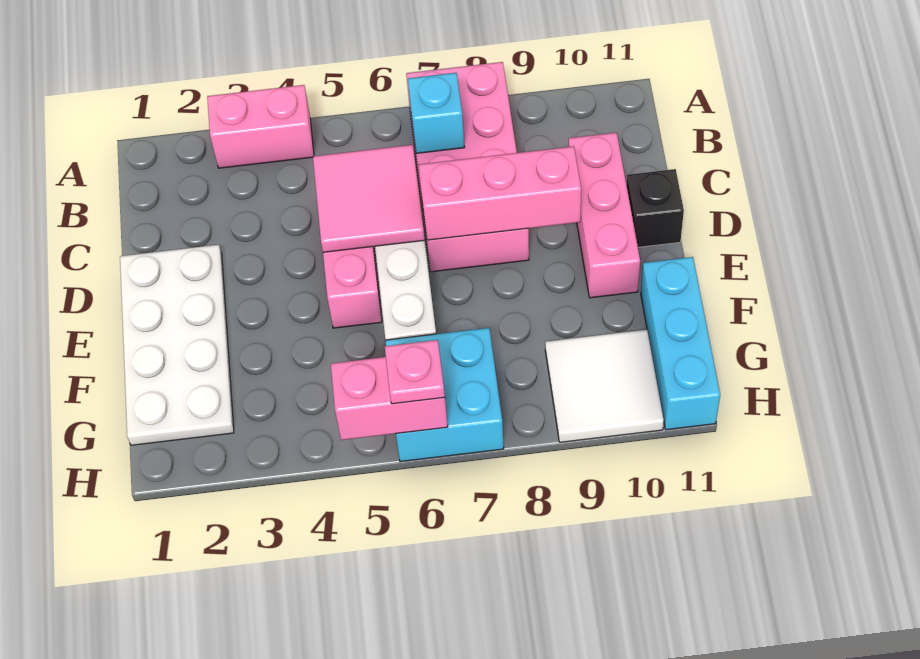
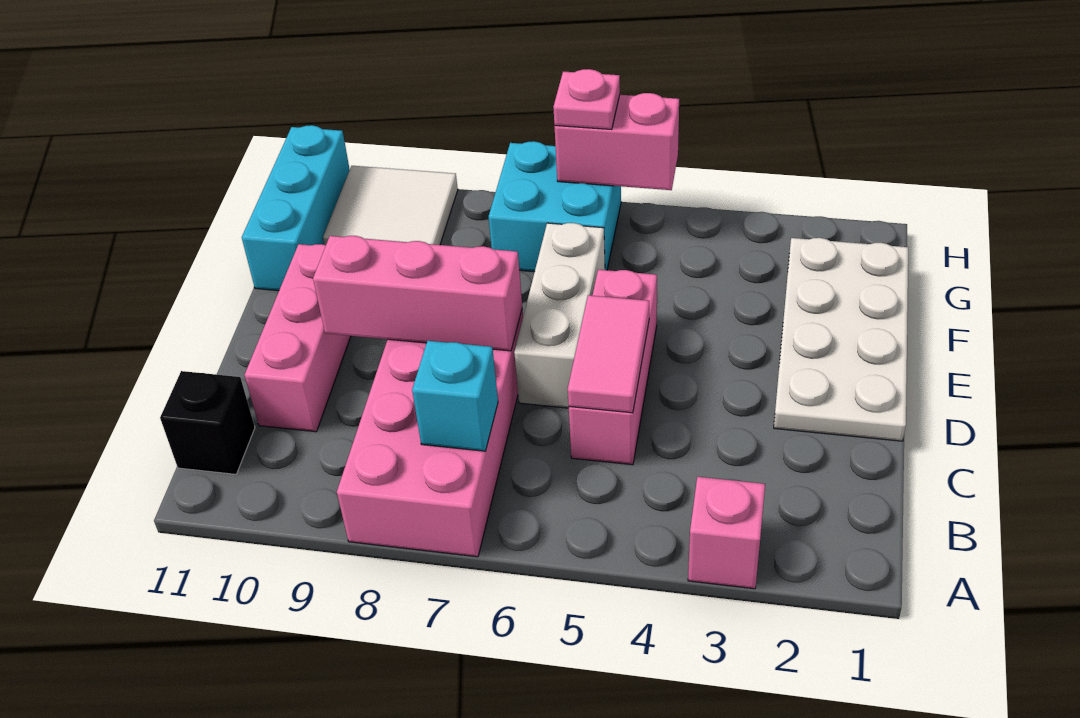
pink brick A3:A4 level 1 -> pink brick A3 level 1
pink tile C5:D6 level 2 -> pink tile C5:D5 level 2
black brick D11 level 1 -> black brick B11 level 1

